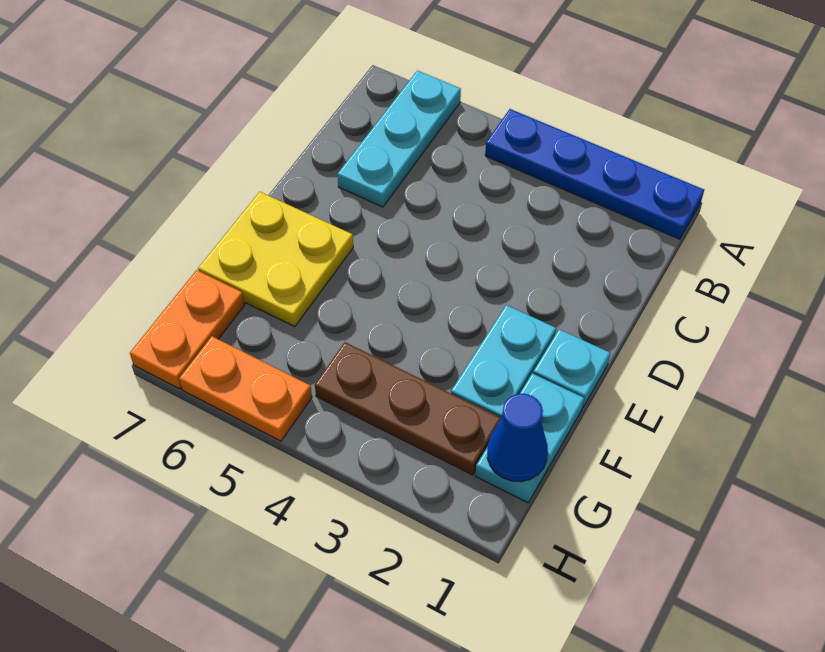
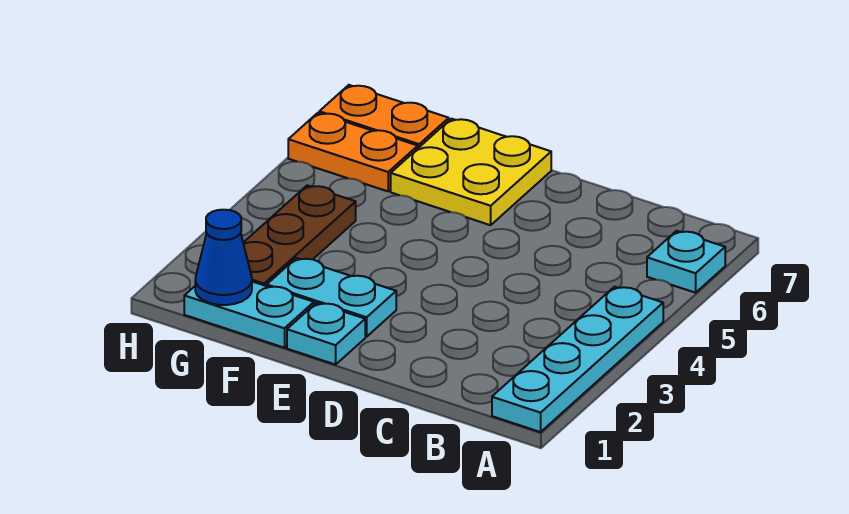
blue plate A1:A4 level 1 -> cyan plate A1:A4 level 1
cyan plate A6:C6 level 1 -> cyan plate A6 level 1
orange plate H5:H6 level 1 -> orange plate G6:H6 level 1

